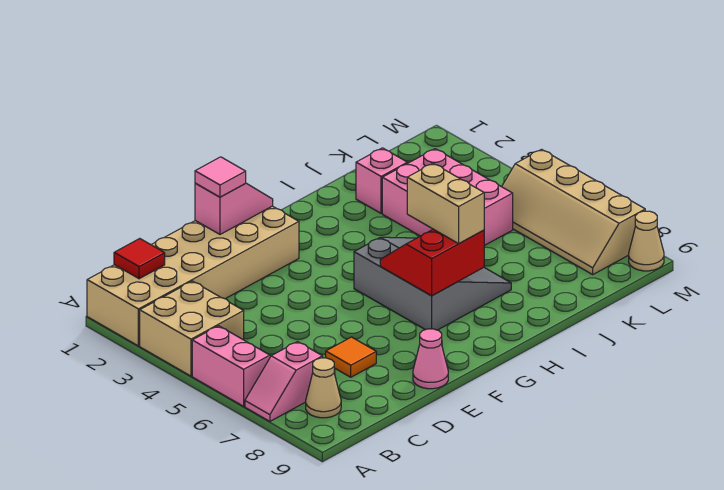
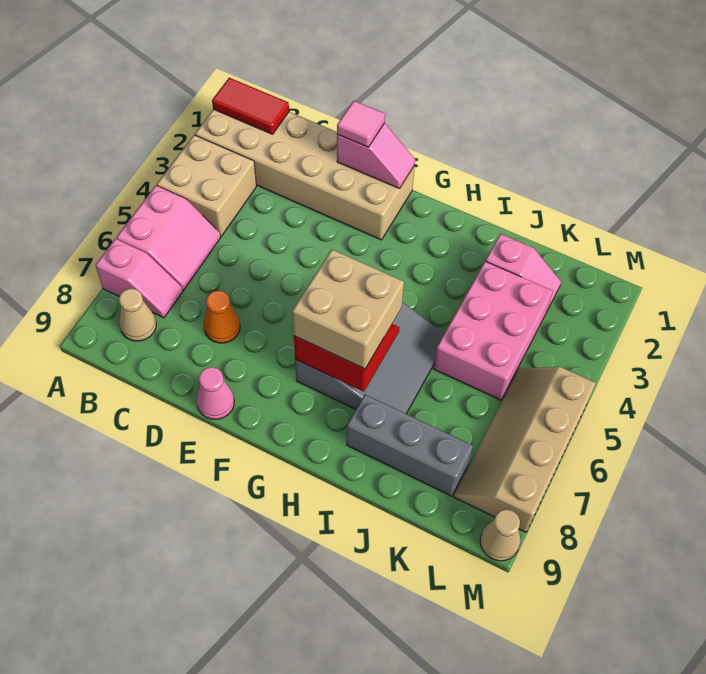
pink slope A7:B7 level 1 top B -> pink slope A7:B7 level 1 top A
red tile B1 level 2 -> red tile A1:B1 level 2
orange tile D7 level 1 -> orange cone D7 level 1
tan brick H6:H7 level 3 -> tan brick G6:H7 level 3
none -> grey brick I8:K8 level 1

